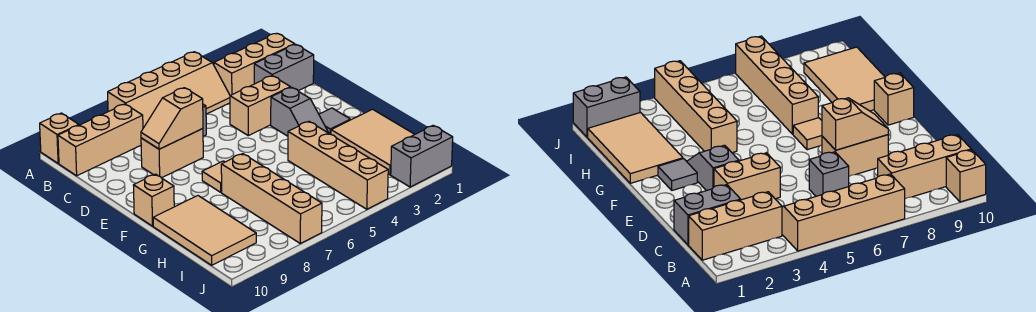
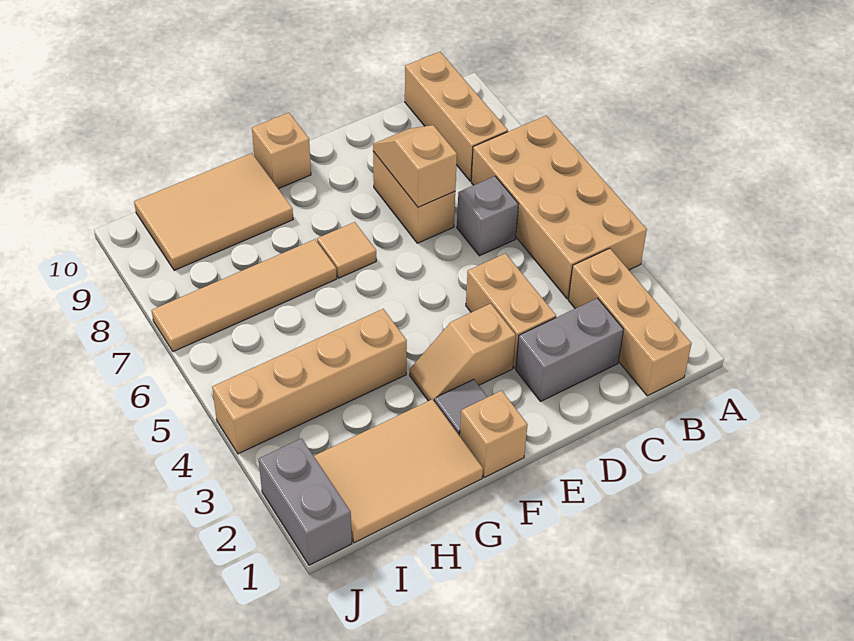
tan slope A4:B7 level 1 top A -> tan brick A4:B7 level 1
tan brick A10 level 1 -> tan brick F1 level 1
grey brick C1:C2 level 1 -> grey brick C2:D2 level 1
grey slope E3:F3 level 1 top E -> tan slope E3:F3 level 1 top E
tan brick G7:J7 level 1 -> tan tile G7:J7 level 1

